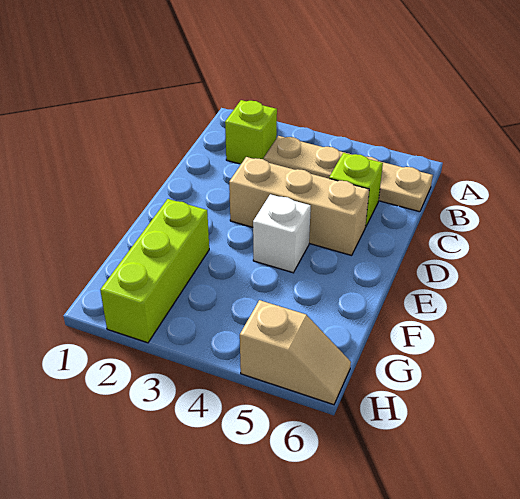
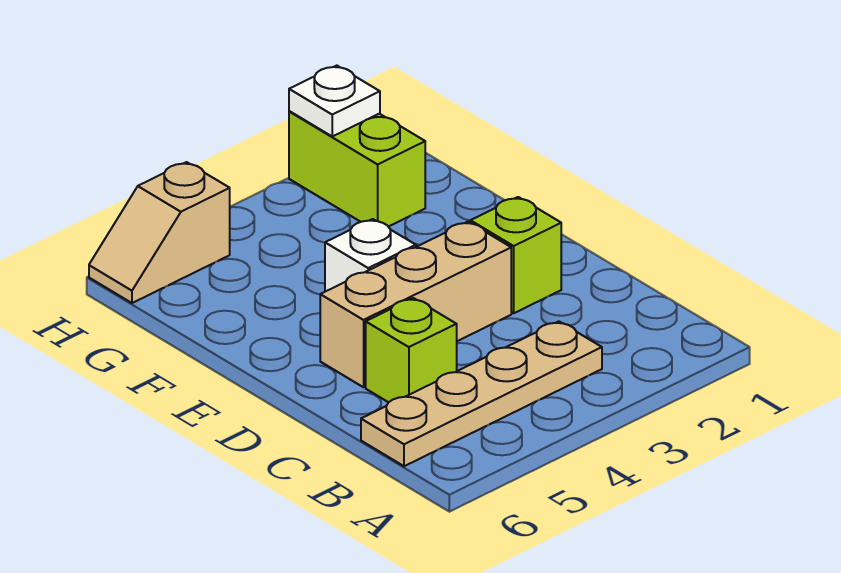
lime brick B2 level 1 -> lime brick D2 level 1
lime brick F2:H2 level 1 -> lime brick G2:H2 level 1
none -> white plate H2 level 2

